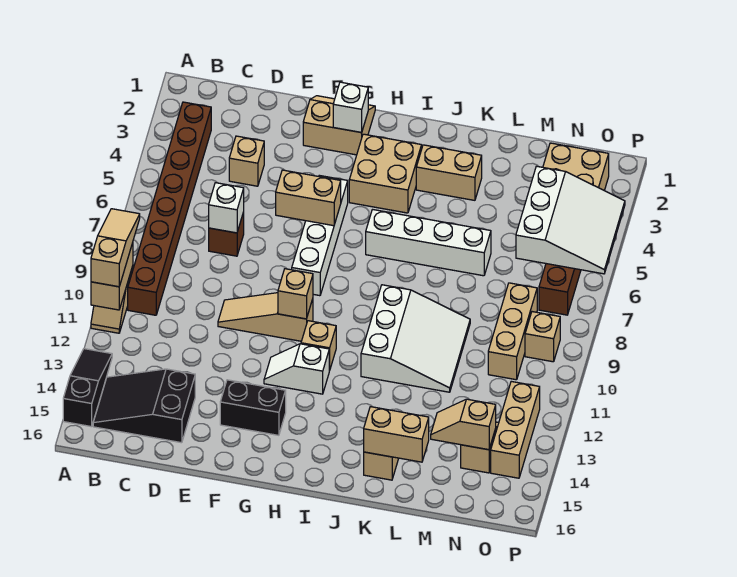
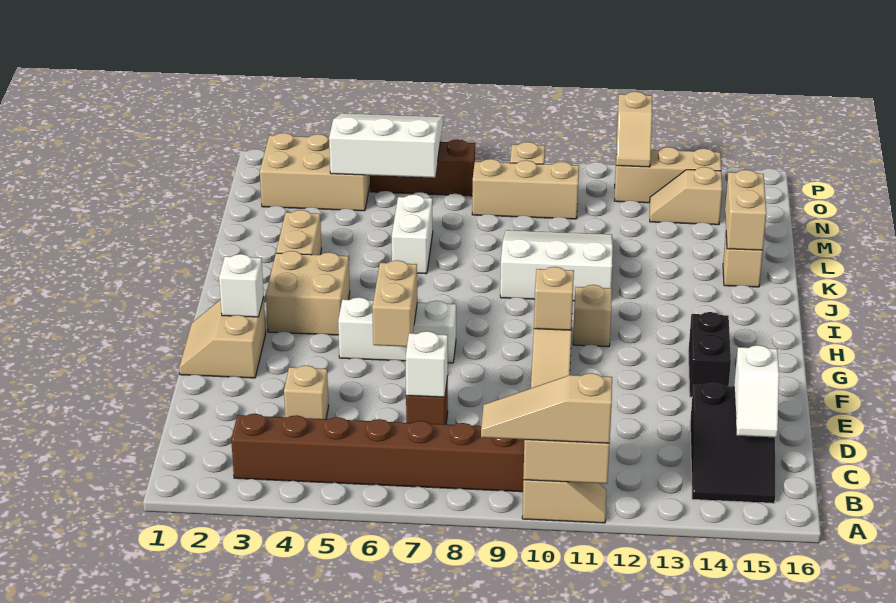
black slope A13:A15 level 1 top 15 -> none
white brick G5:G8 level 1 -> white brick G5:G7 level 1
white slope G12:H12 level 1 top H -> white slope C15:D15 level 2 top D
white brick I6:L6 level 1 -> white brick K6:L6 level 1
tan slope M14:N14 level 2 top N -> tan slope O12:P12 level 2 top P

